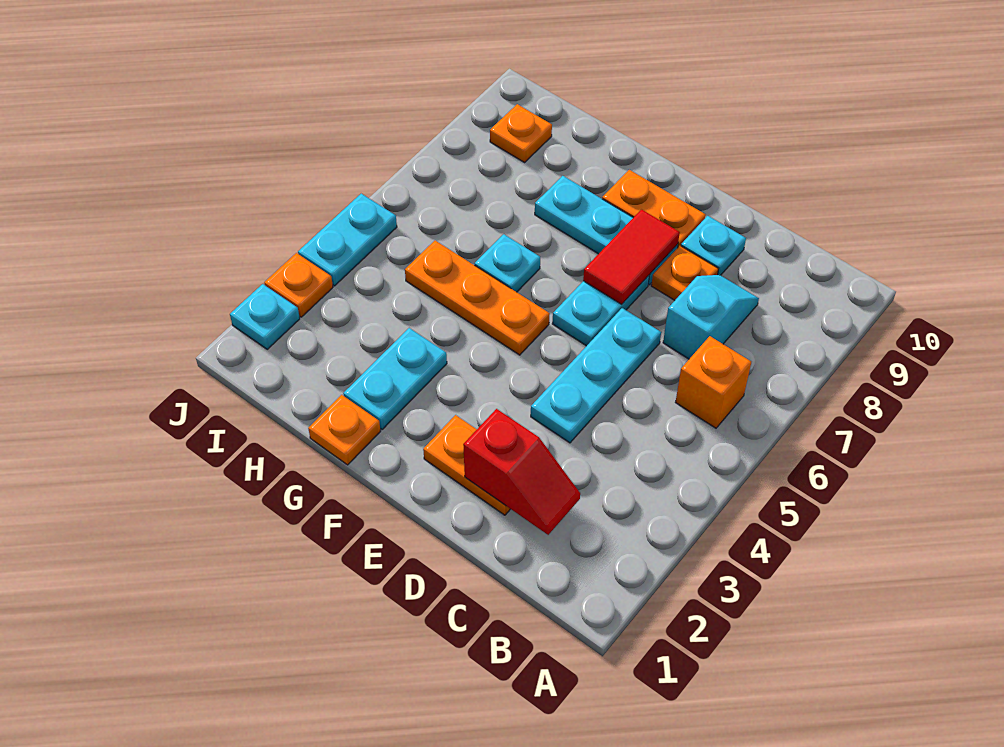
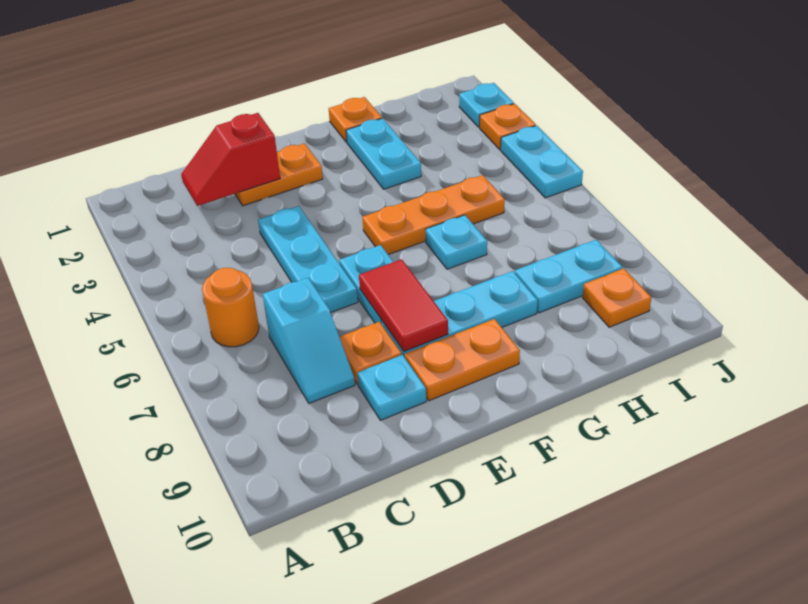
orange brick B6 level 1 -> orange round brick B6 level 1
none -> cyan plate H8:I8 level 1

